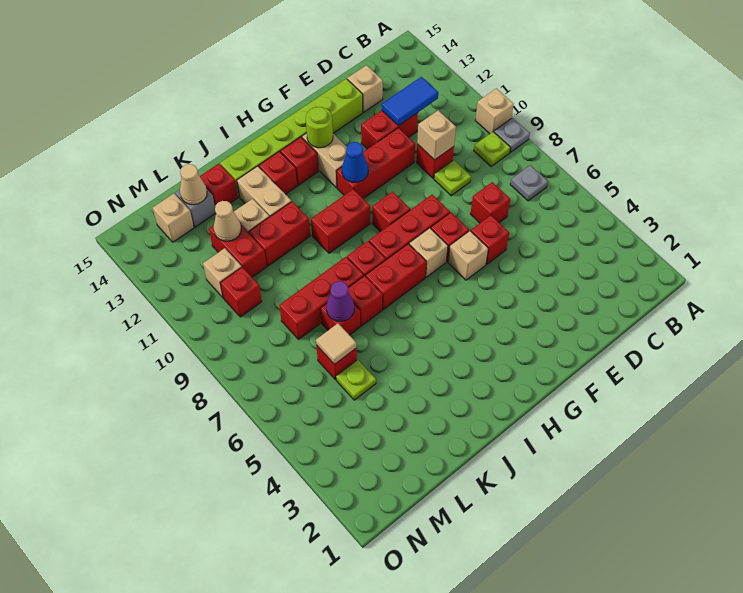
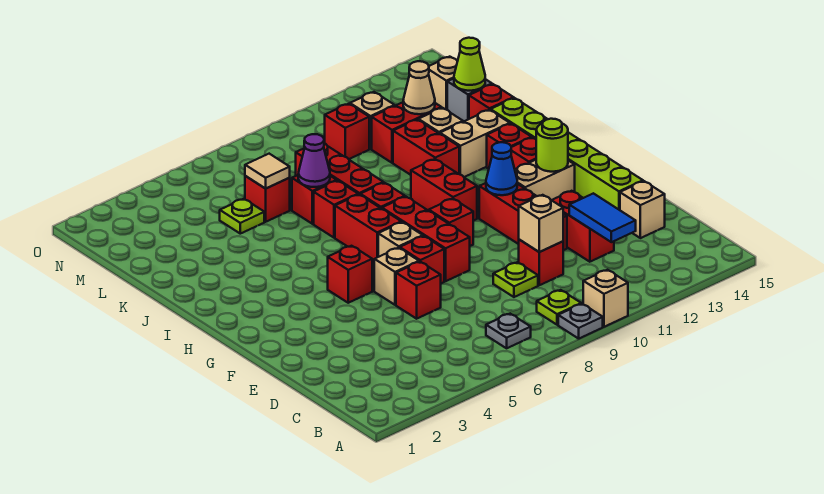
red brick D7 level 1 -> red brick G5 level 1
tan cone L14 level 2 -> lime cone L14 level 2

